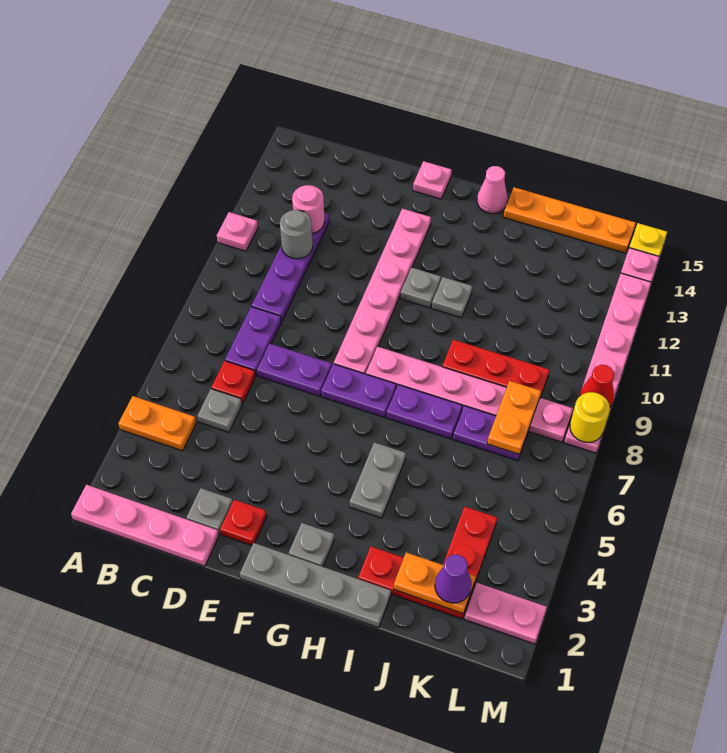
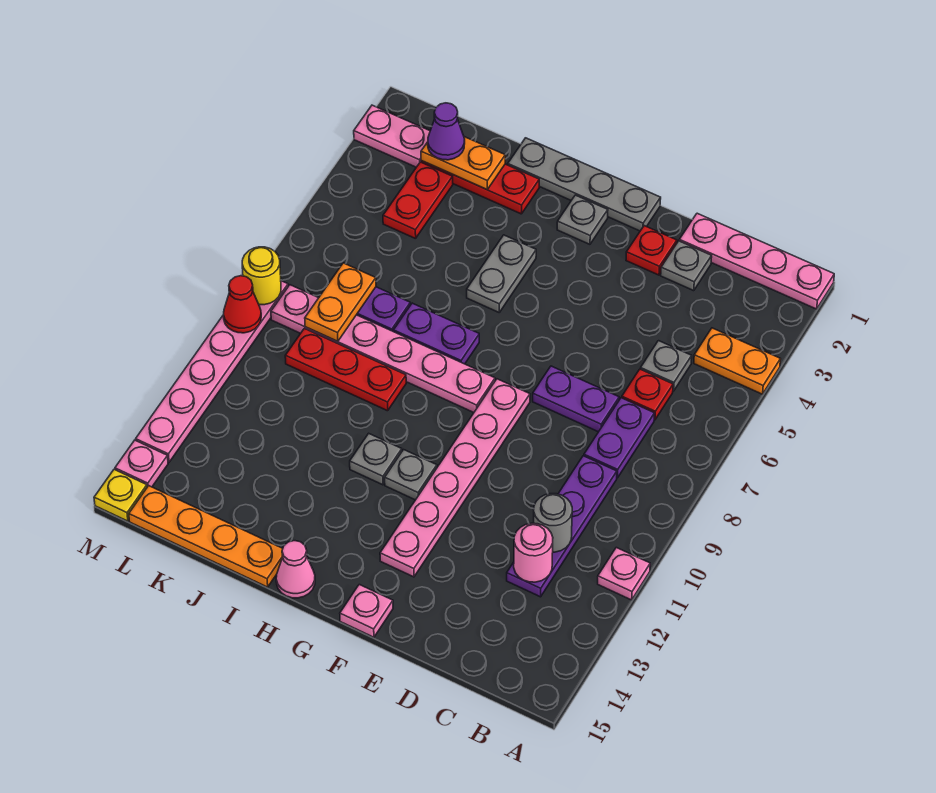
purple plate F7:G7 level 1 -> none

